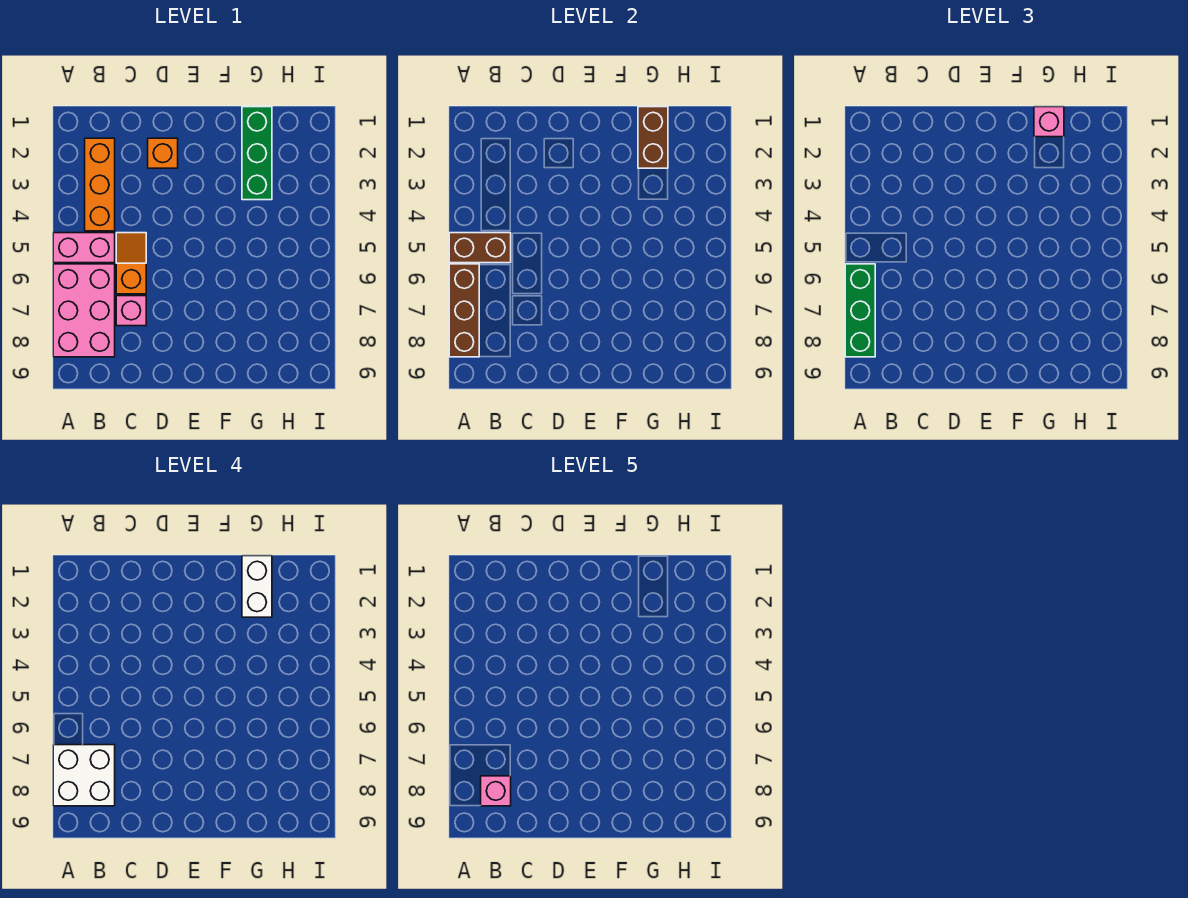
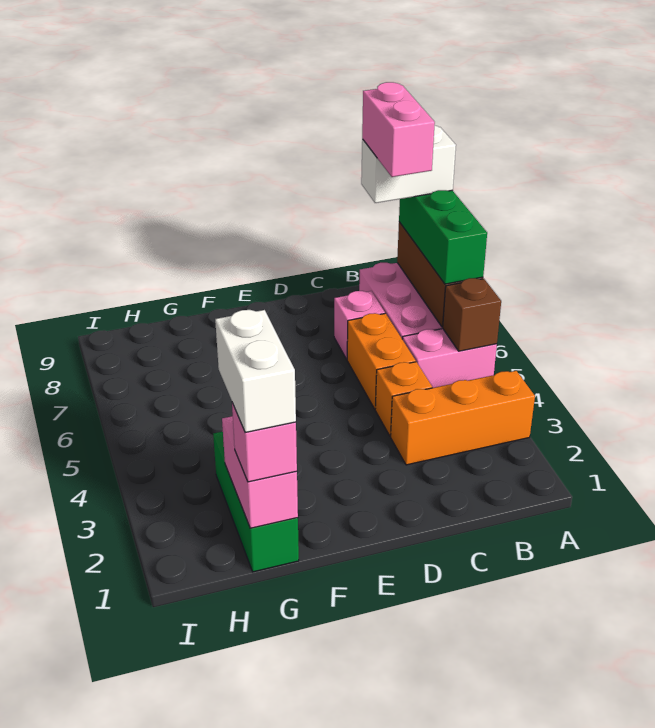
brown brick A5:B5 level 2 -> brown brick A5 level 2
white brick A7:B8 level 4 -> white brick A8:B8 level 4
orange brick B2:B4 level 1 -> orange brick A3:C3 level 1
pink brick B8 level 5 -> pink brick B7:B8 level 5
orange slope C5:C6 level 1 top 6 -> orange brick C5:C6 level 1
orange brick D2 level 1 -> orange brick C4 level 1
brown brick G1:G2 level 2 -> pink brick G1:G2 level 2

